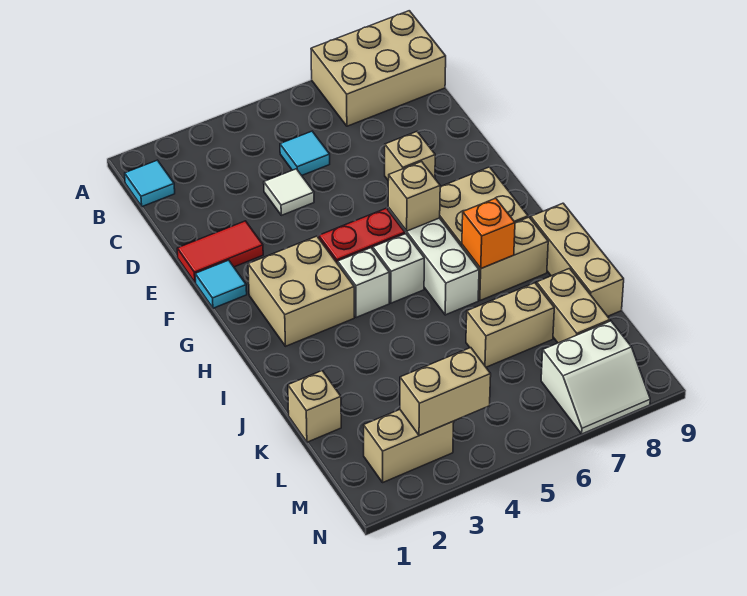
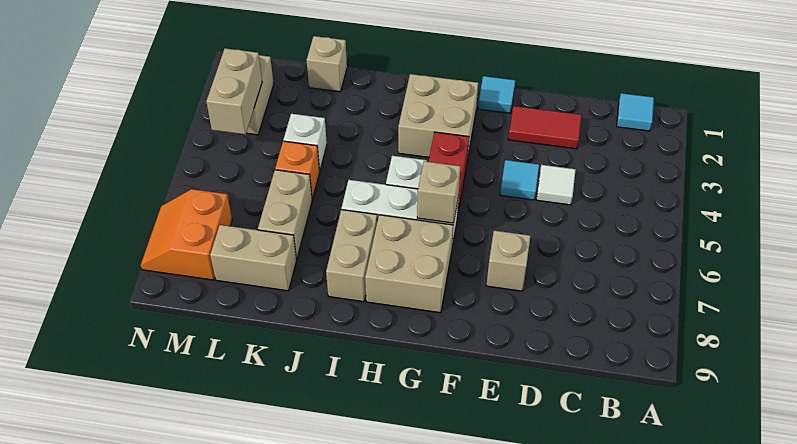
tan brick A7:B9 level 1 -> none
cyan tile C5 level 1 -> cyan tile E4 level 1
red tile E1:E2 level 1 -> red tile D2:E2 level 1
white brick H4 level 1 -> white brick K4 level 1
orange brick I7 level 2 -> orange brick K5 level 1
tan brick I9:K9 level 1 -> none
white slope M7:N8 level 1 top M -> orange slope M7:N8 level 1 top M

